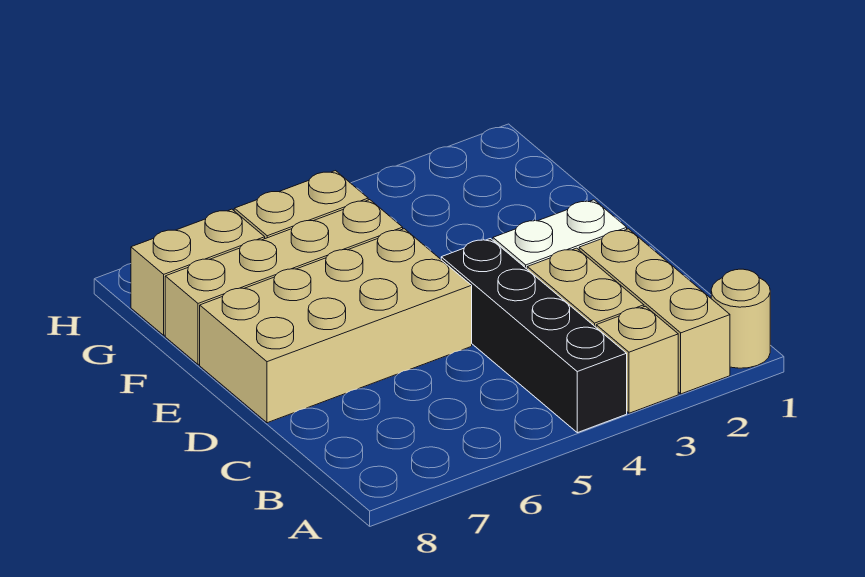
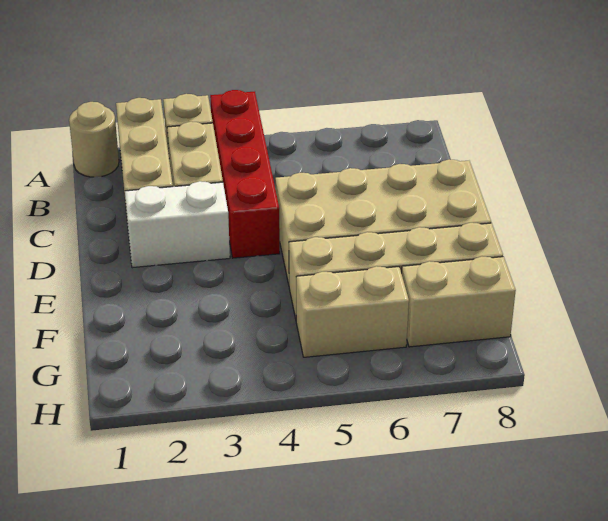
black brick A4:D4 level 1 -> red brick A4:D4 level 1

